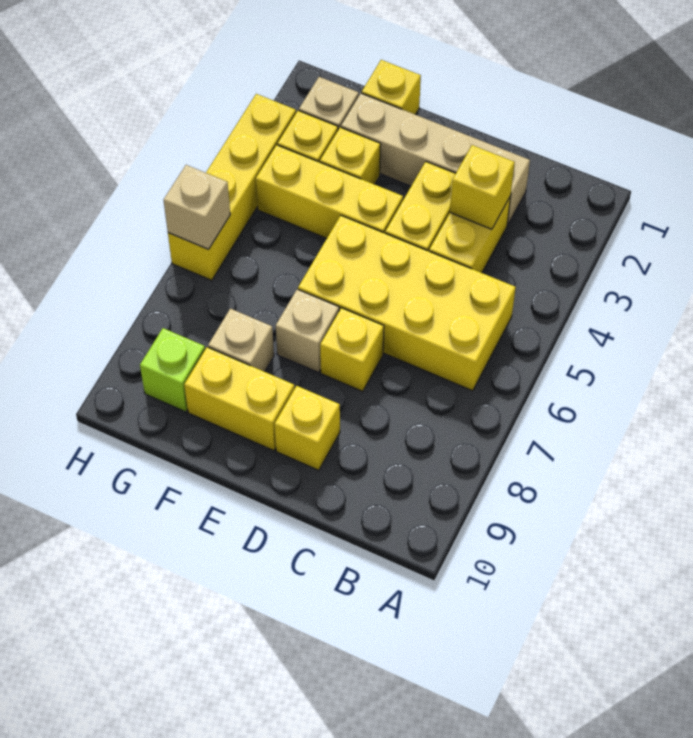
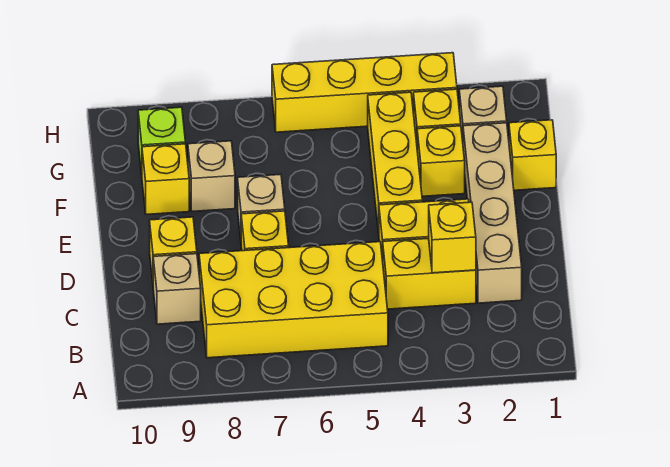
yellow brick B5:E6 level 1 -> yellow brick B5:C8 level 1
yellow brick E9:F9 level 1 -> yellow brick F9 level 1
tan brick H6 level 2 -> tan brick C9 level 1

